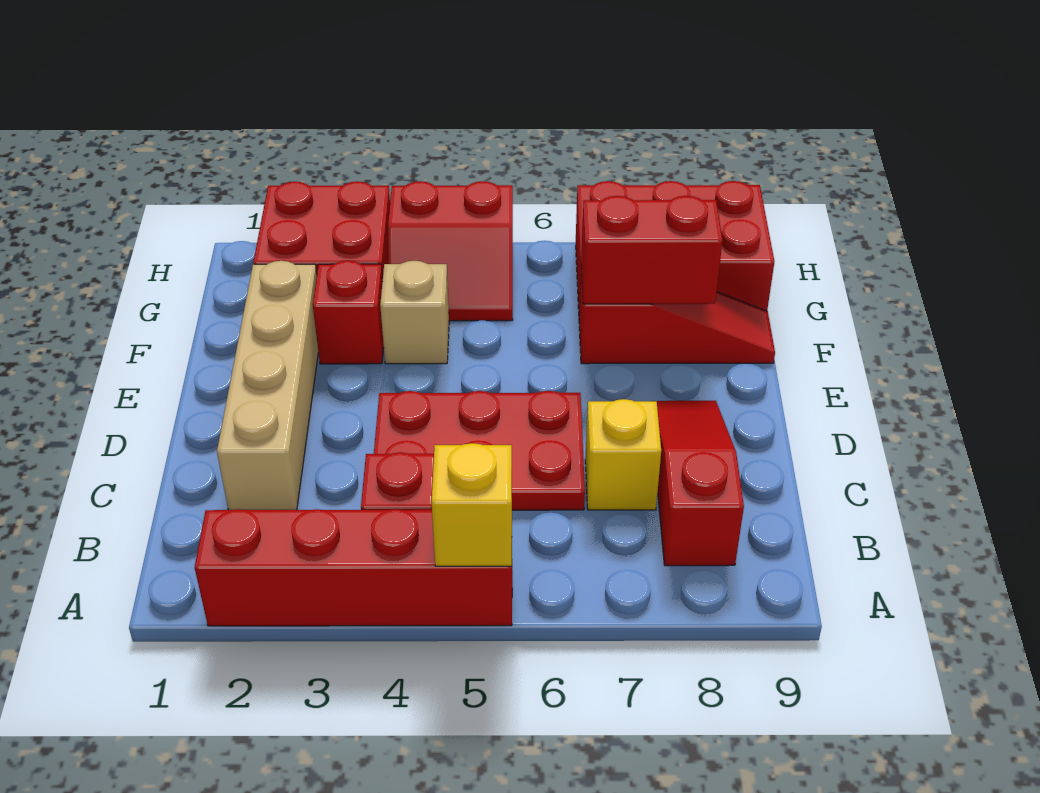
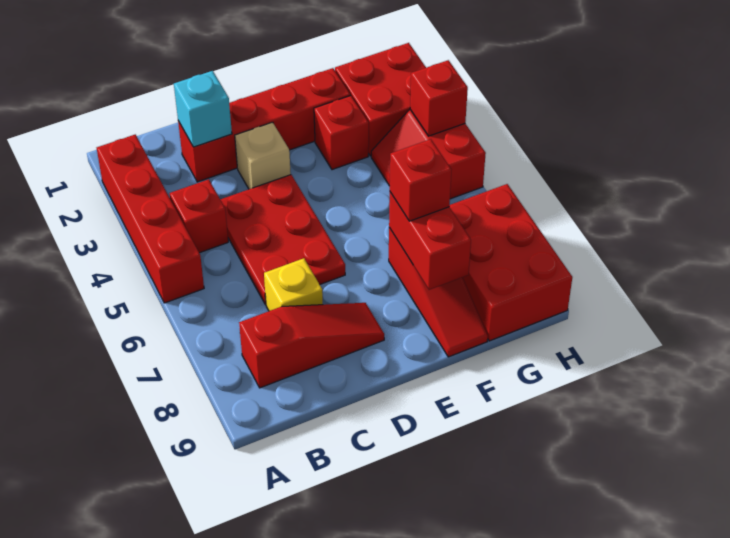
yellow brick A5 level 2 -> none
tan brick C2:F2 level 1 -> red brick C2:F2 level 1
none -> cyan brick C2 level 2
tan brick F4 level 1 -> tan brick D3 level 1
none -> red brick F7 level 3
none -> red brick H4 level 2

